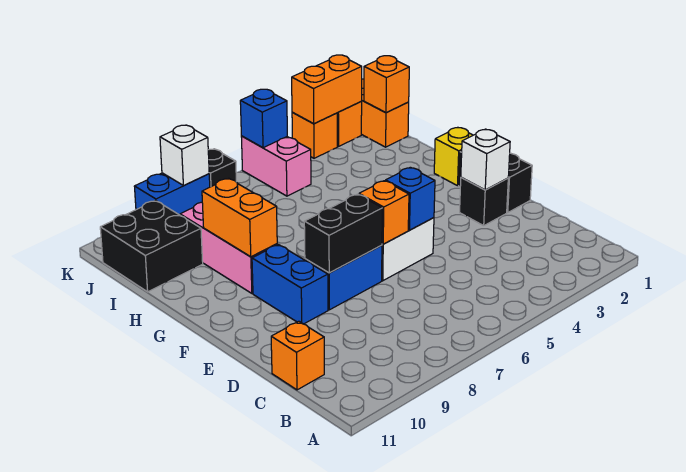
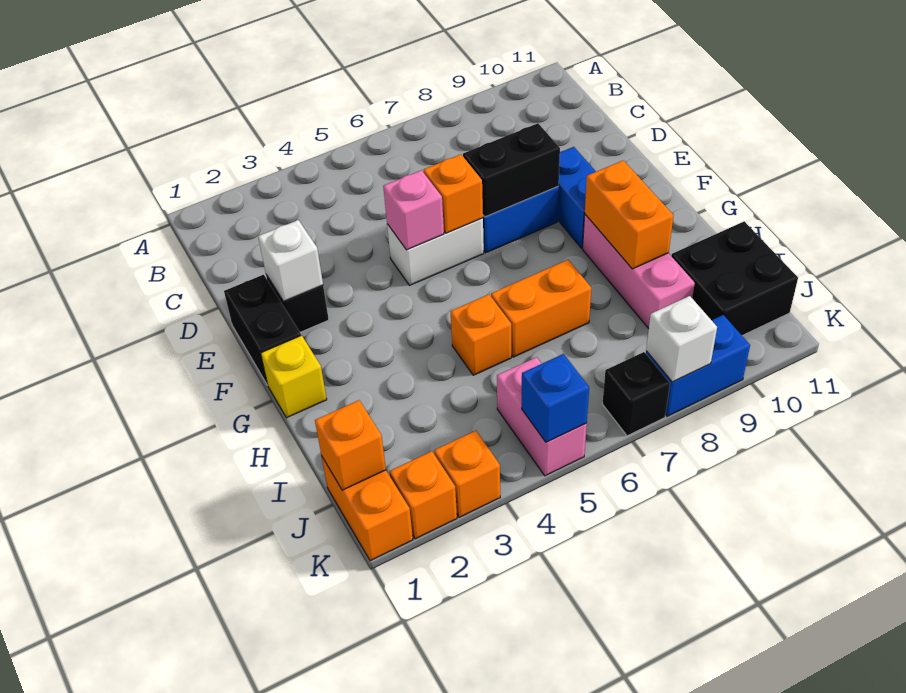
orange brick C11 level 1 -> orange brick H5 level 1
blue brick E5 level 2 -> pink brick E5 level 2
orange brick K2:K3 level 2 -> orange brick H6:H7 level 1

